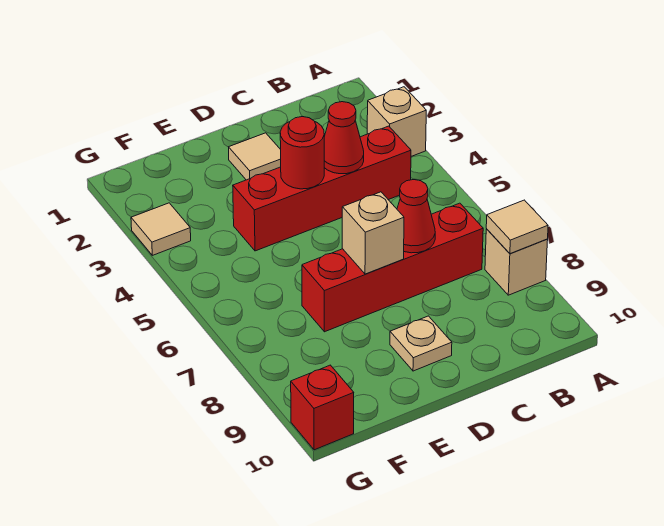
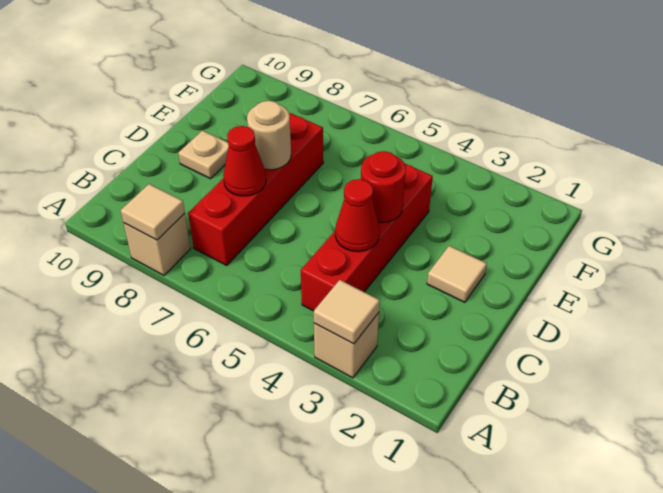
tan brick D7 level 2 -> tan round brick D7 level 2
tan tile G3 level 1 -> tan tile A3 level 2
red brick G10 level 1 -> none

